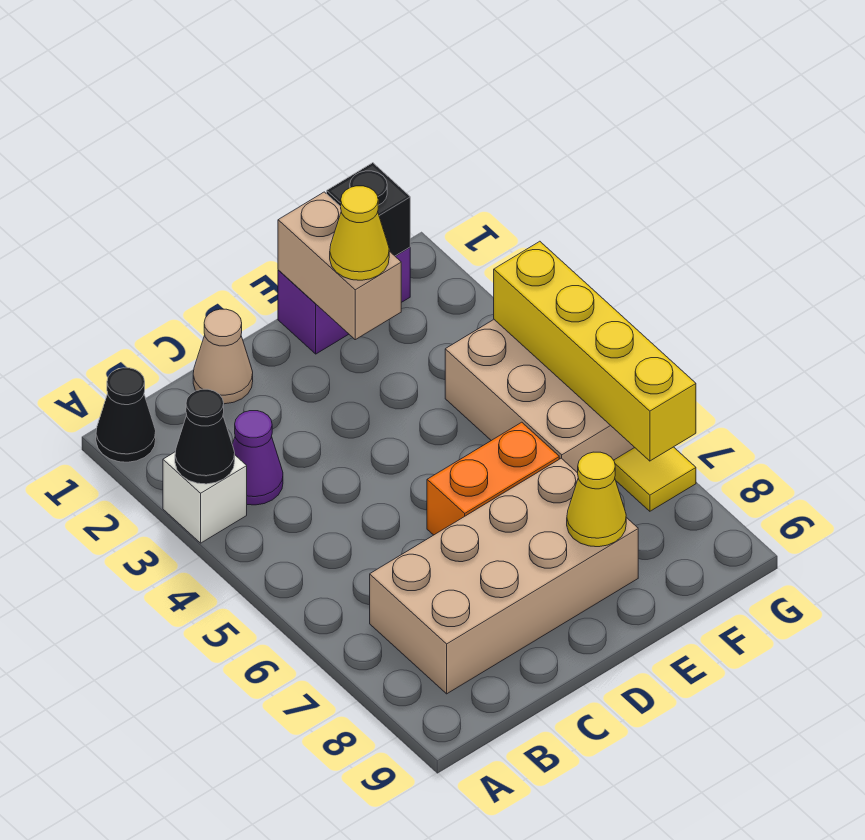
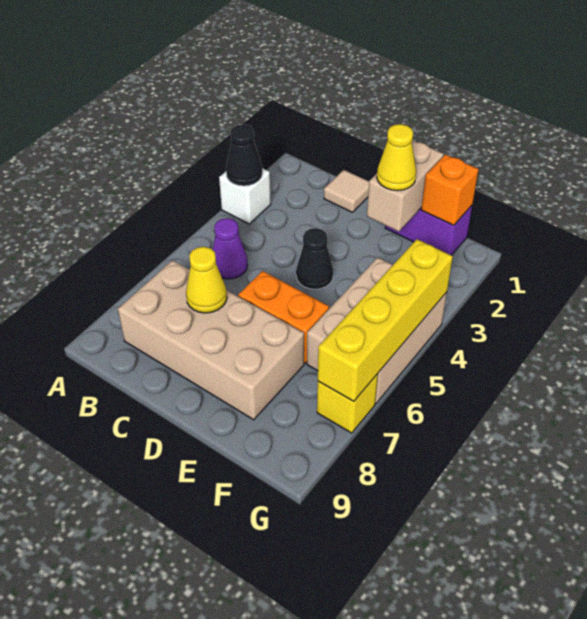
black cone A1 level 1 -> black cone D4 level 1
purple cone B3 level 1 -> purple cone B5 level 1
tan cone C1 level 1 -> tan tile C1 level 1
yellow cone E8 level 2 -> yellow cone C7 level 2
black brick F1 level 2 -> orange brick F1 level 2
yellow tile G7 level 1 -> yellow brick G7 level 1

